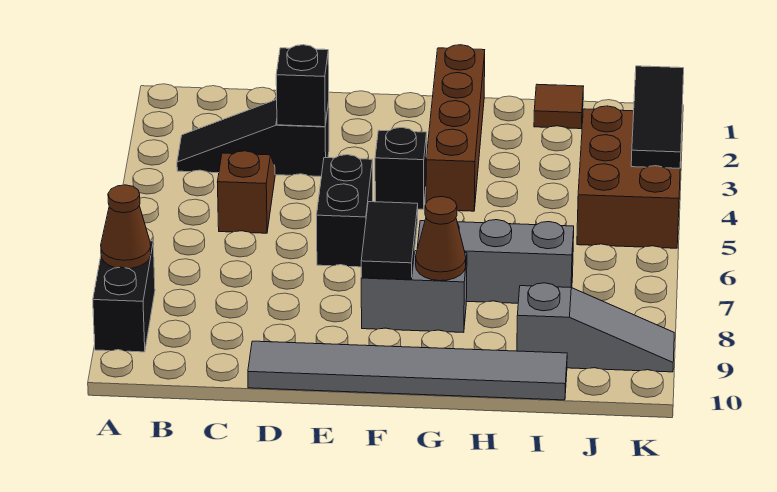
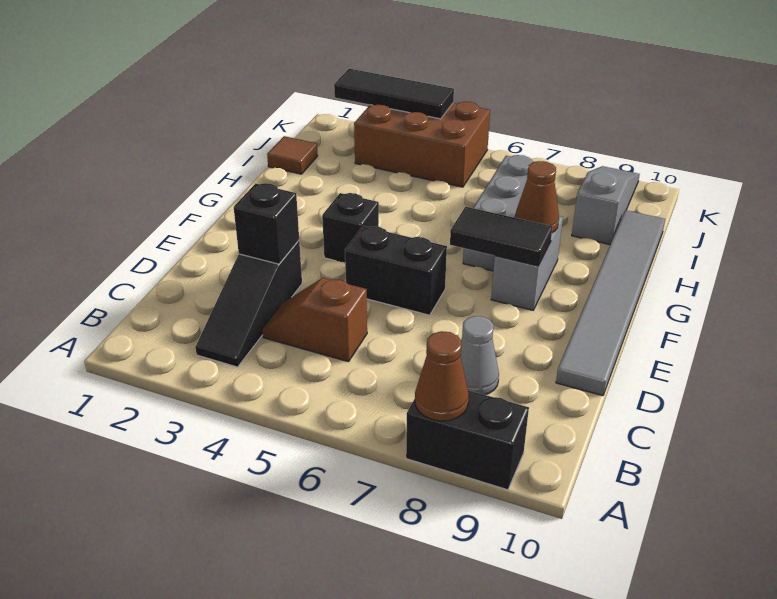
none -> grey cone C8 level 1
brown brick G1:G4 level 1 -> none

